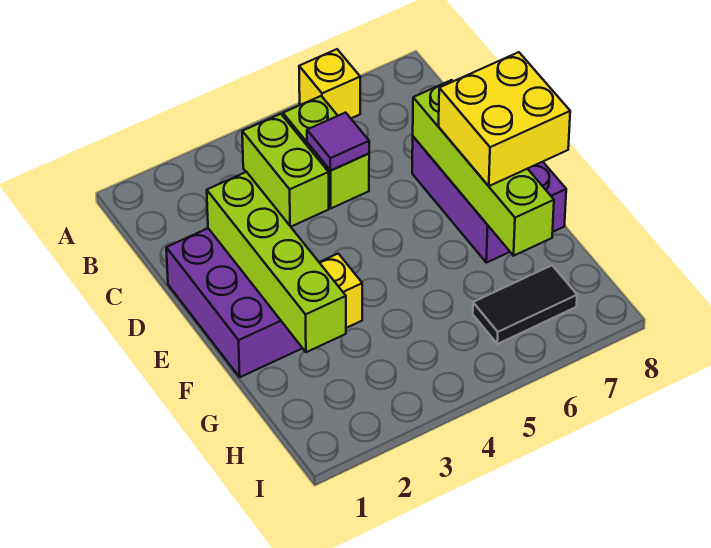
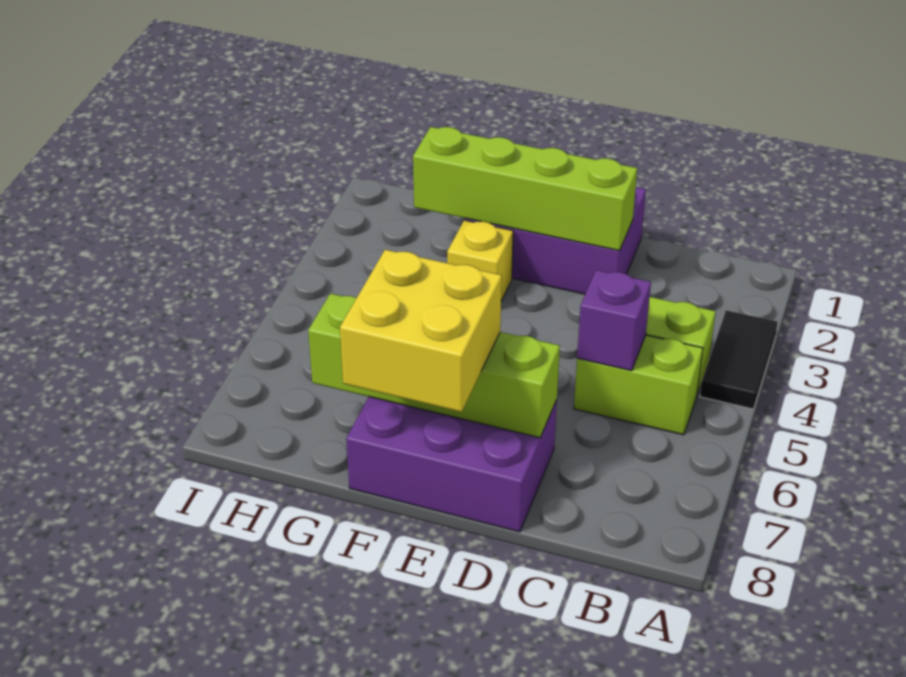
yellow brick A6 level 1 -> none
purple tile C5 level 2 -> purple brick C5 level 2
black tile H6:H7 level 1 -> black tile A3:A4 level 1

